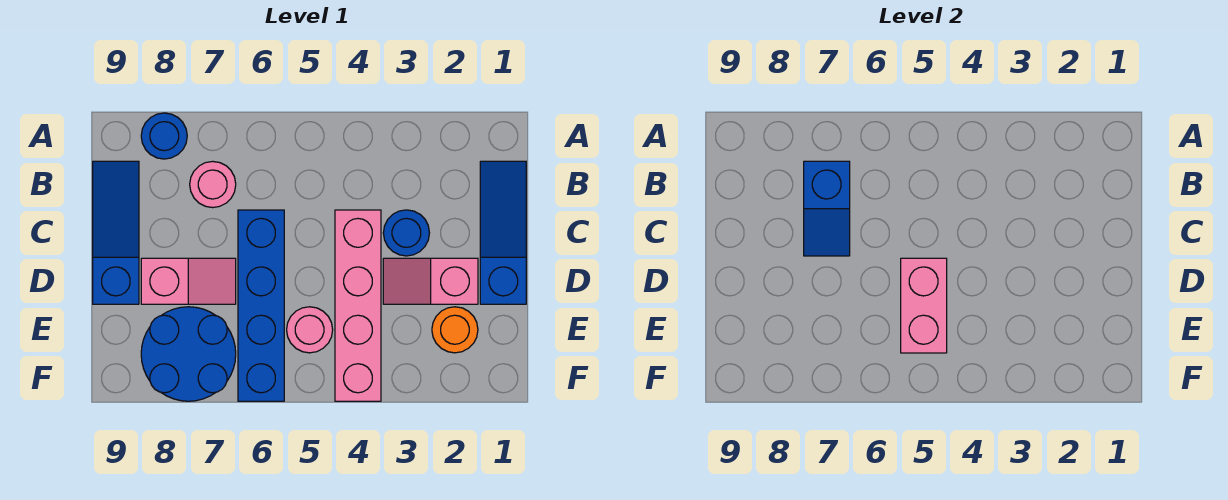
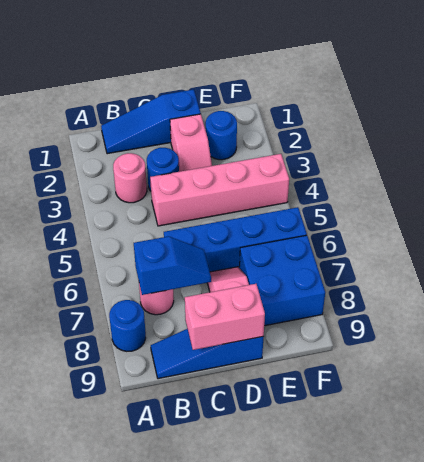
pink brick D5:E5 level 2 -> pink brick C9:D9 level 2
orange round brick E2 level 1 -> blue round brick E2 level 1
pink round brick E5 level 1 -> pink round brick B3 level 1
blue round brick E7:F8 level 1 -> blue brick E7:F8 level 1

